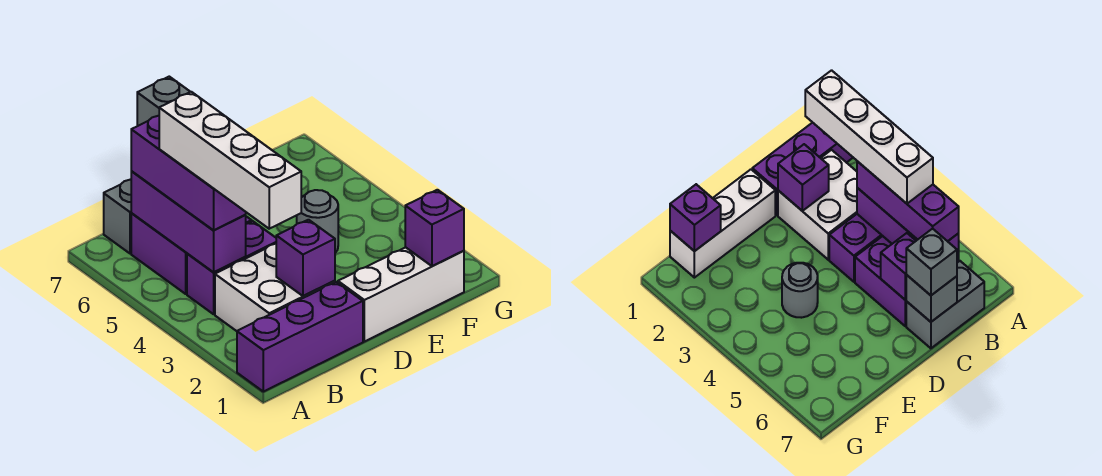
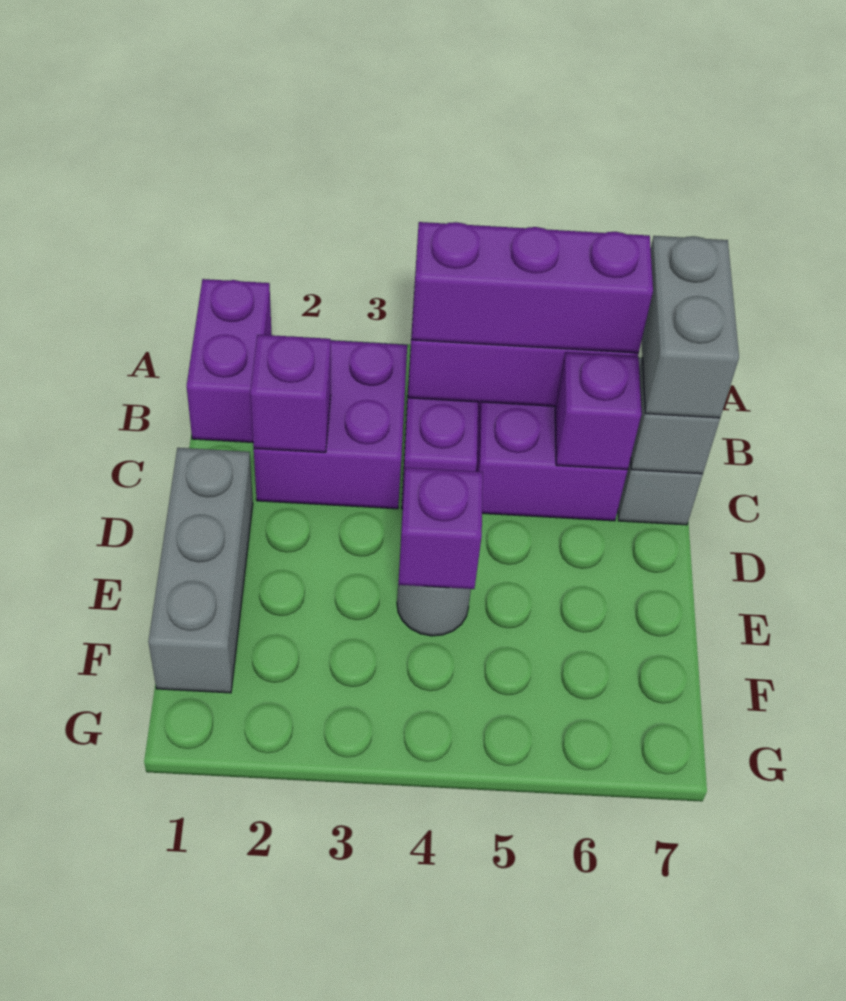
purple brick A1:C1 level 1 -> purple brick A1:B1 level 1
white brick B2:C3 level 1 -> purple brick B2:C3 level 1
white brick B2:B5 level 4 -> none
grey brick C7 level 3 -> grey brick B7:C7 level 3
white brick D1:F1 level 1 -> grey brick D1:F1 level 1
purple brick F1 level 2 -> purple brick E4 level 2

